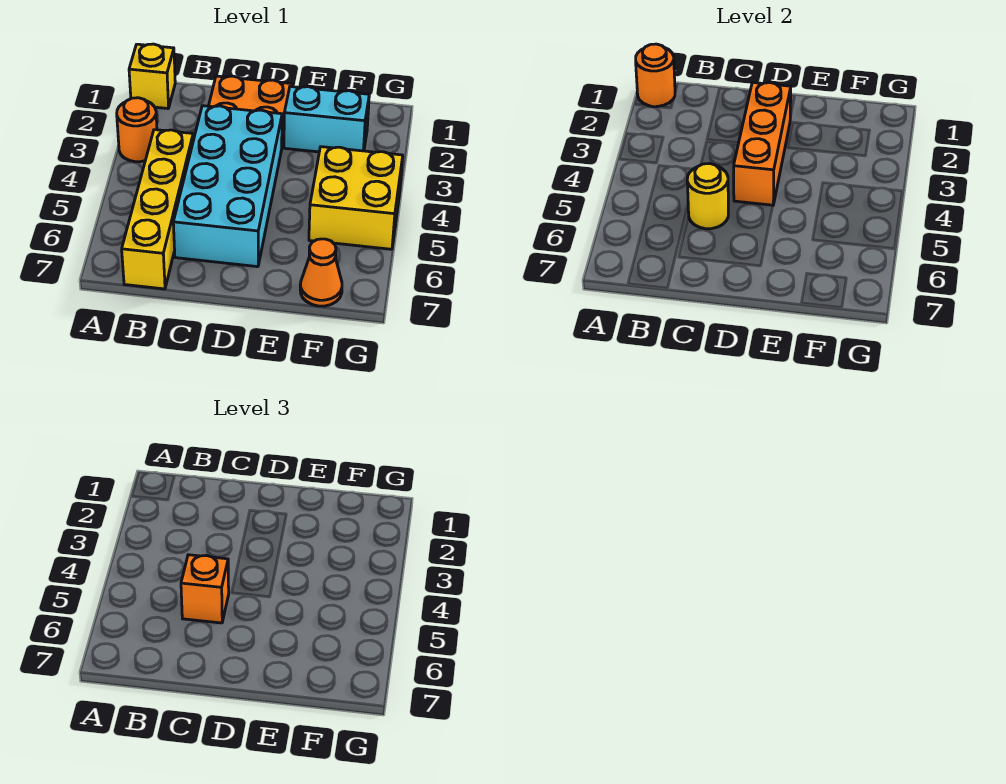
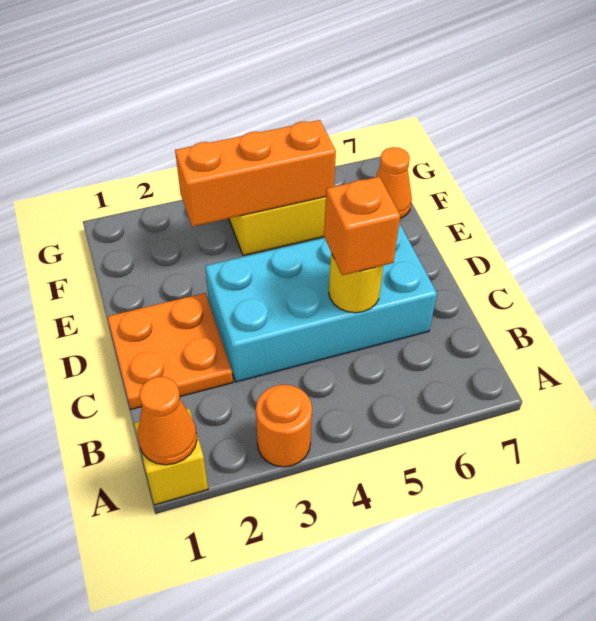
orange round brick A1 level 2 -> orange cone A1 level 2
yellow brick B4:B7 level 1 -> none
orange brick D2:D4 level 2 -> orange brick F3:F5 level 2
cyan brick E2:F2 level 1 -> none

